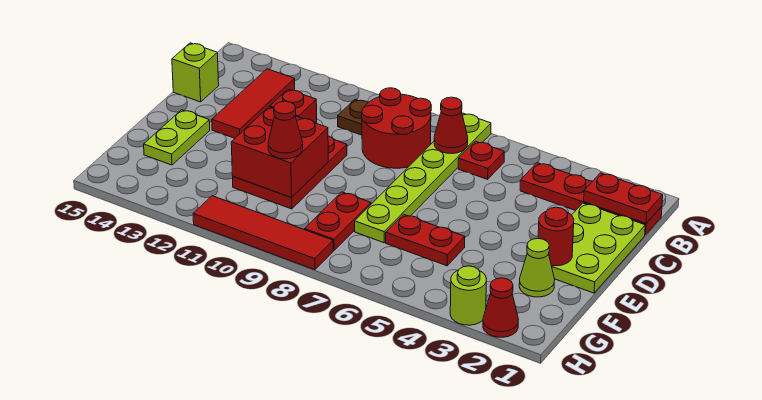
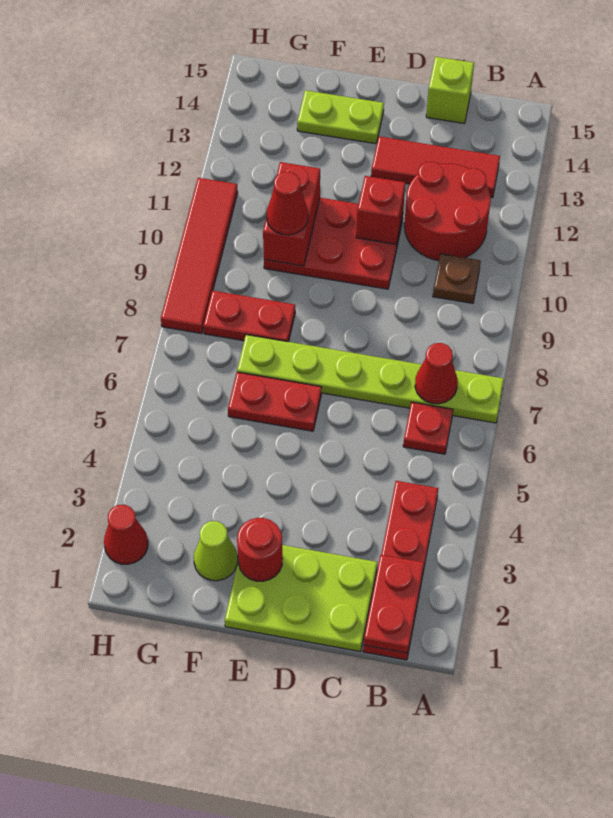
red round brick B8:C9 level 1 -> red round brick B11:C12 level 1
red brick E10:F11 level 2 -> red brick F10:F11 level 2
red plate F5:F6 level 1 -> red plate E6:F6 level 1
lime round brick H3 level 1 -> none

